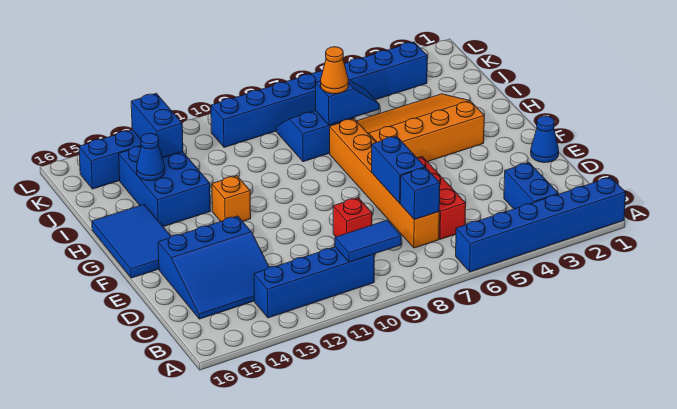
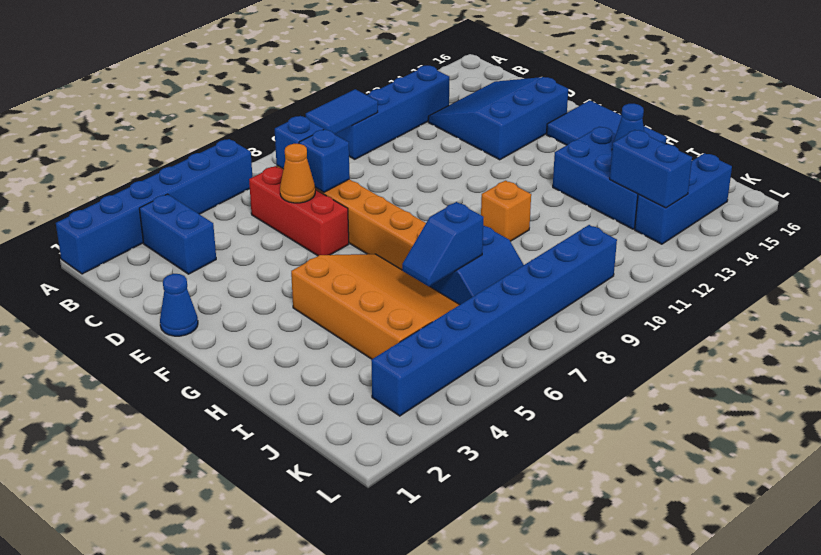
blue brick D7:E7 level 2 -> blue brick D7 level 2
red brick D9 level 1 -> none
orange slope G3:I6 level 1 top G -> orange slope G4:J6 level 1 top 4
orange brick G12 level 1 -> orange brick H10 level 1
orange cone I7 level 3 -> orange cone D6 level 2

